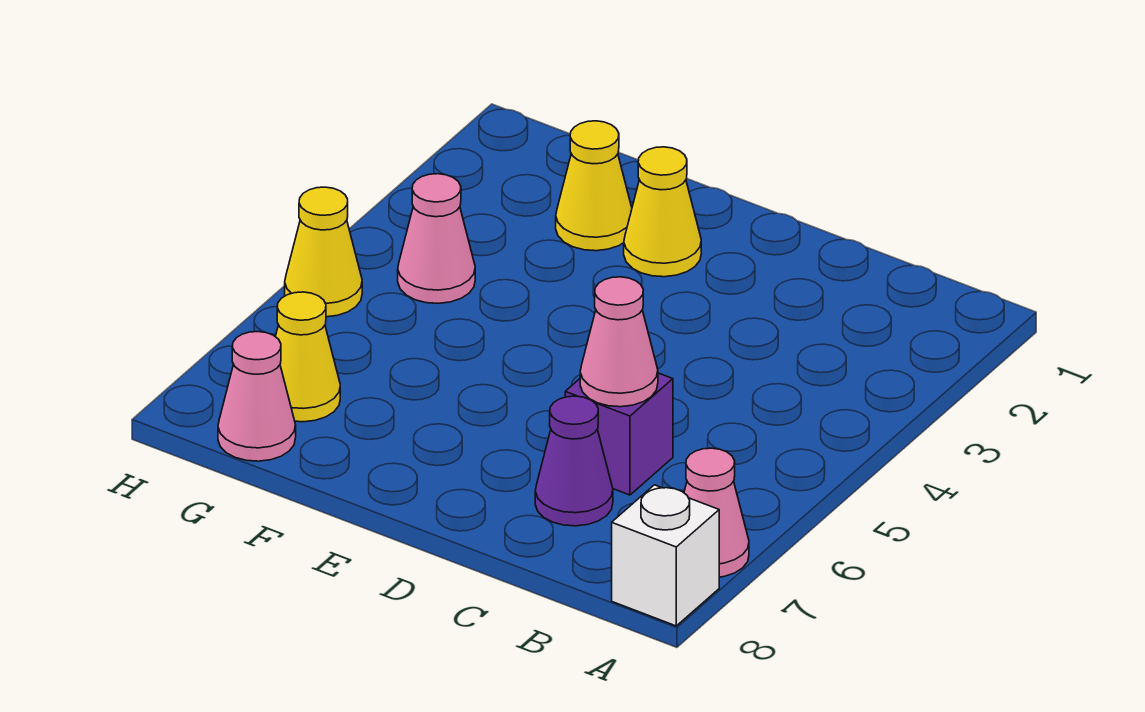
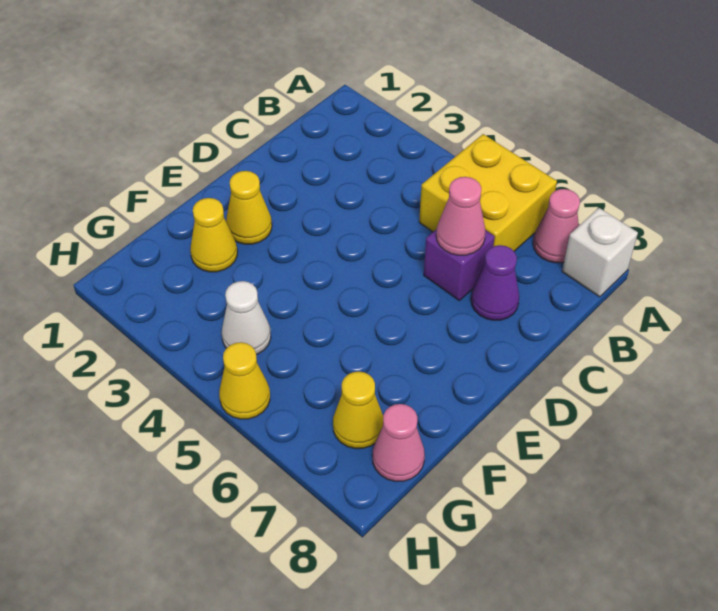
none -> yellow brick A5:B6 level 1
pink cone G4 level 1 -> white cone G4 level 1

